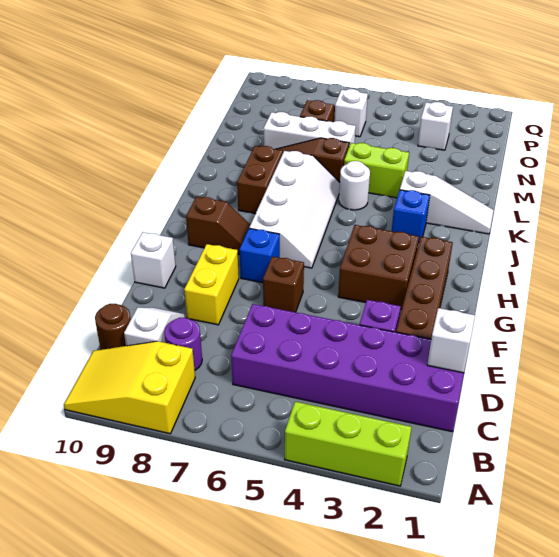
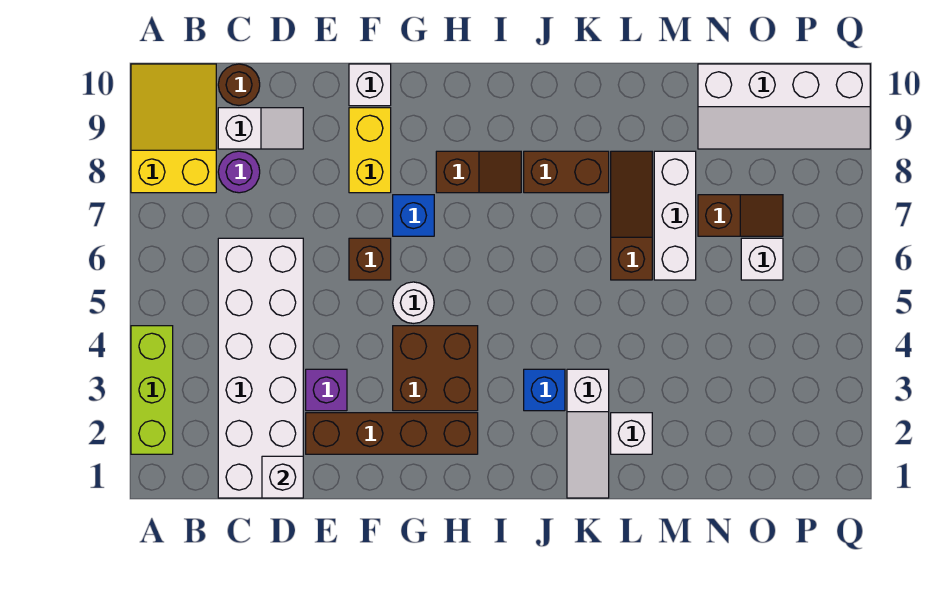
purple brick C1:D6 level 1 -> white brick C1:D6 level 1
yellow brick E8:F8 level 1 -> yellow brick F8:F9 level 1
white slope H6:K7 level 1 top 7 -> white slope N9:Q10 level 1 top 10
brown slope H8:H9 level 1 top 9 -> brown slope H8:I8 level 1 top H
white round brick K5 level 1 -> white round brick G5 level 1
lime brick L4:L5 level 1 -> none
white brick O3 level 1 -> white brick L2 level 1

